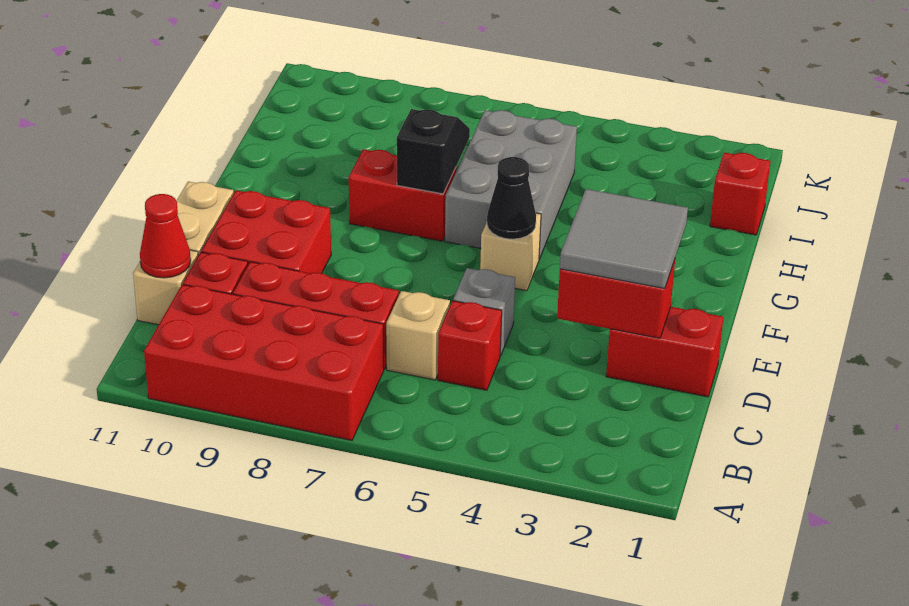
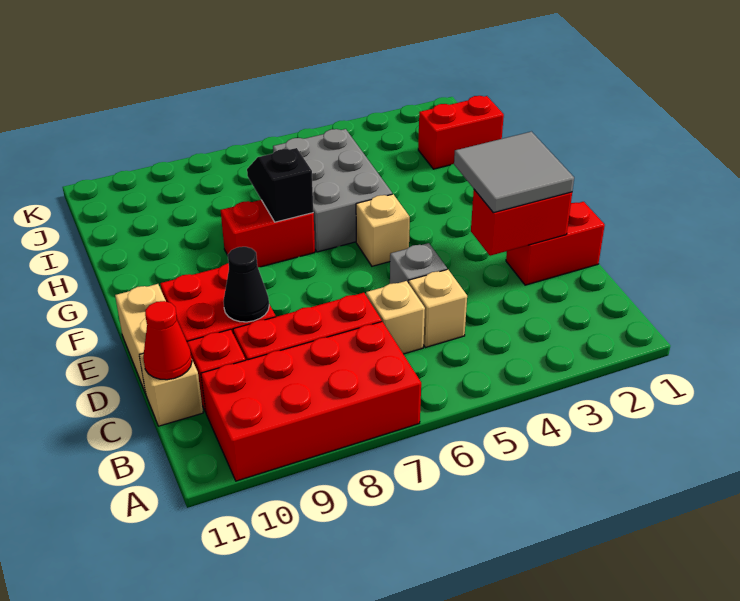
red brick C5 level 1 -> tan brick C5 level 1
black cone F5 level 2 -> black cone D9 level 2
red brick I1 level 1 -> red brick I1:I2 level 1

